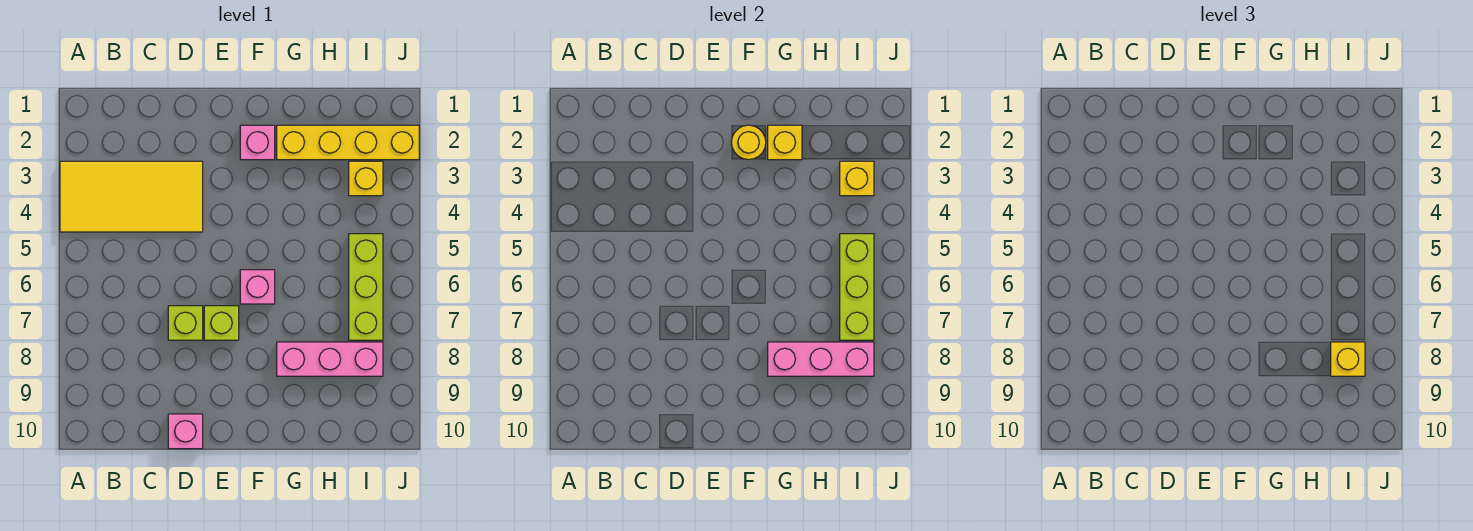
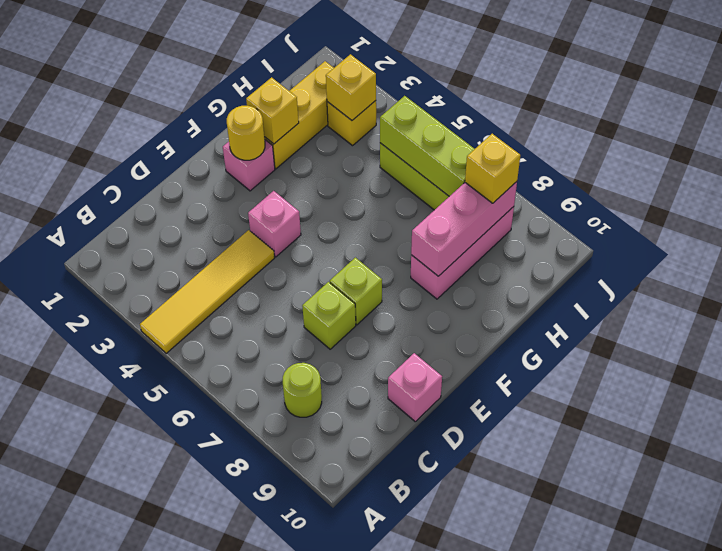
yellow tile A3:D4 level 1 -> yellow tile A4:D4 level 1
none -> lime round brick B8 level 1
pink brick F6 level 1 -> pink brick E4 level 1
yellow brick G2:J2 level 1 -> yellow brick G2:I2 level 1

